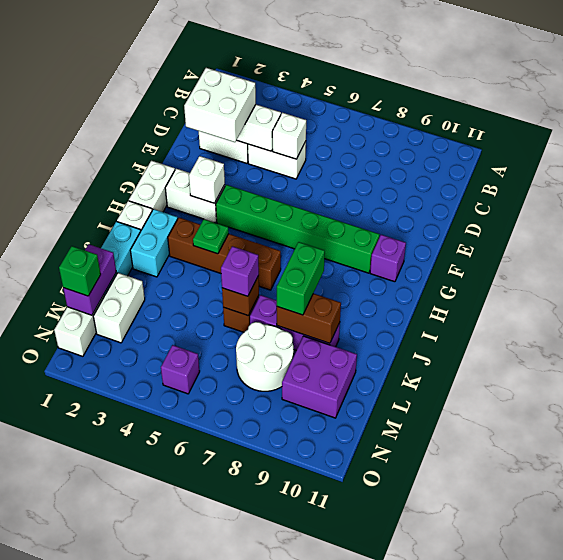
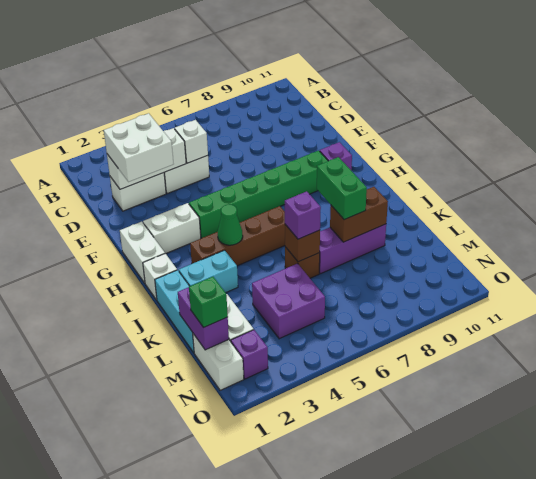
white brick G3 level 2 -> none
cyan brick I2:J2 level 1 -> cyan brick J2:J3 level 1
green plate I4 level 2 -> green cone I4 level 2
white round brick L7:M8 level 1 -> none
purple brick L9:M10 level 1 -> purple brick L4:M5 level 1
purple brick N5 level 1 -> purple brick N2 level 1

